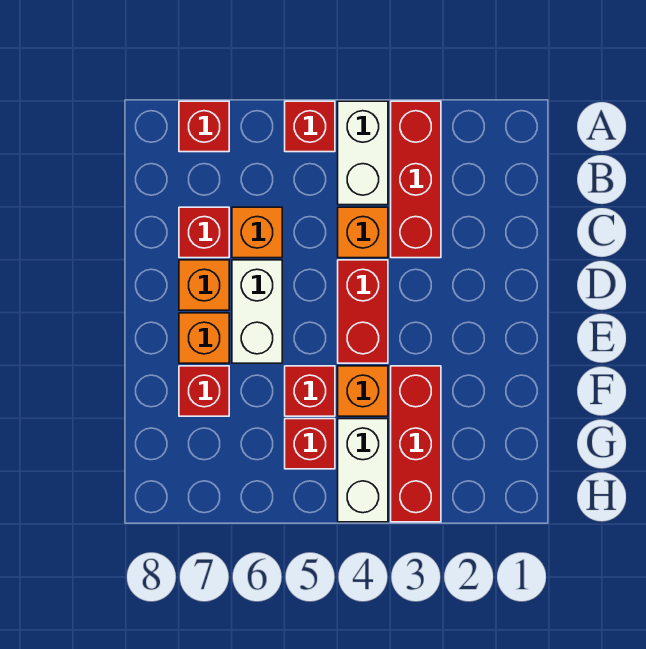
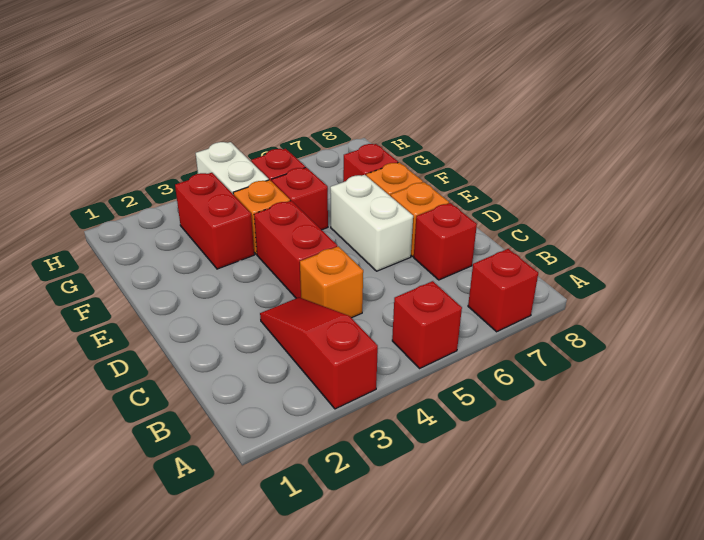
red brick A3:C3 level 1 -> red slope A3:C3 level 1 top A
white brick A4:B4 level 1 -> none
orange brick C6 level 1 -> none
red brick F3:H3 level 1 -> red brick F3:G3 level 1

